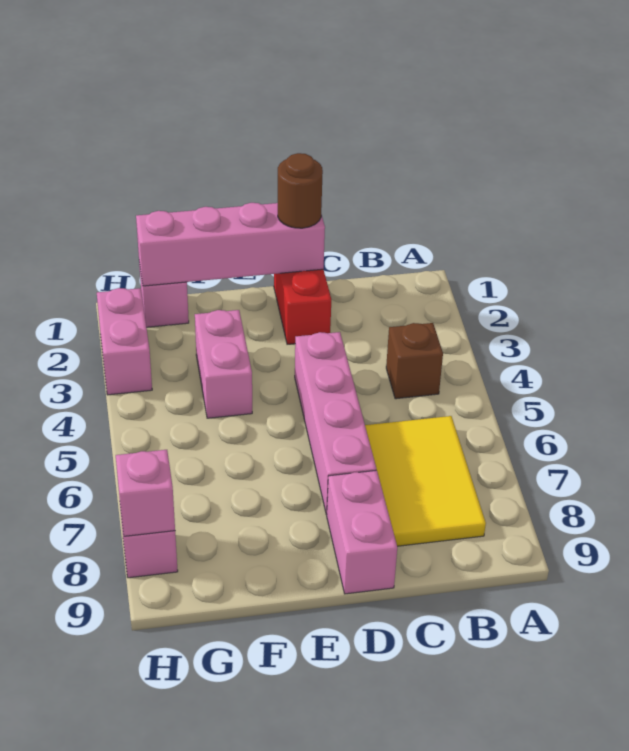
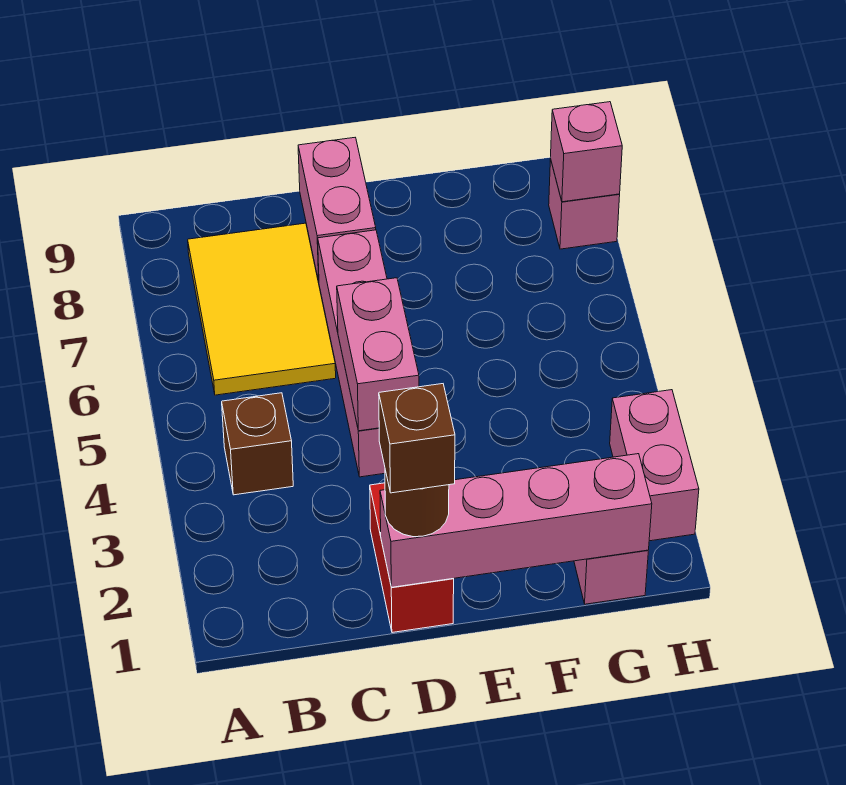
none -> brown brick D1 level 4
pink brick F3:F4 level 1 -> pink brick D4:D5 level 2

